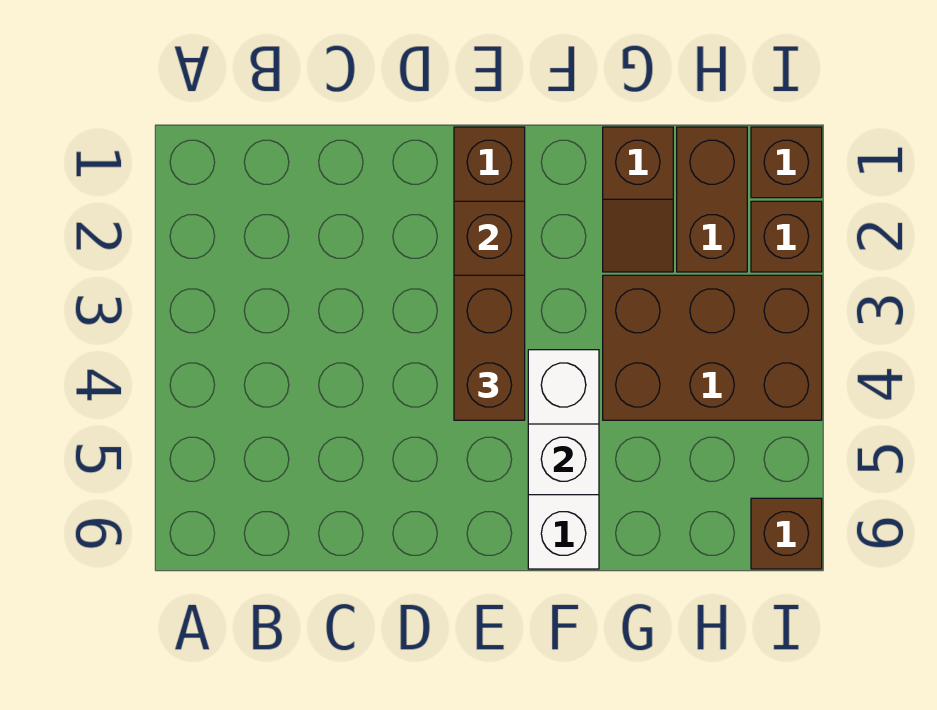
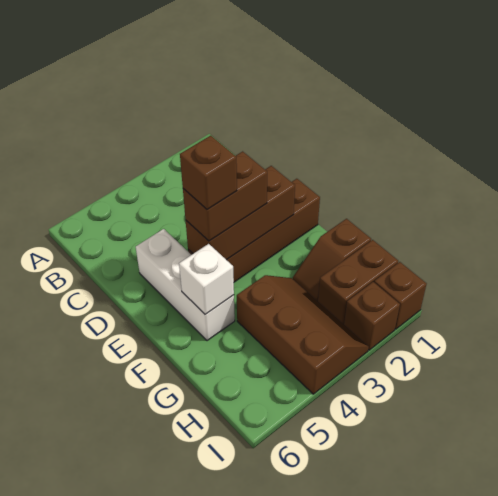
white brick F4:F6 level 1 -> white brick D5:F5 level 1
brown brick G3:I4 level 1 -> brown slope G3:I4 level 1 top 4
brown brick I6 level 1 -> brown brick E4 level 4

